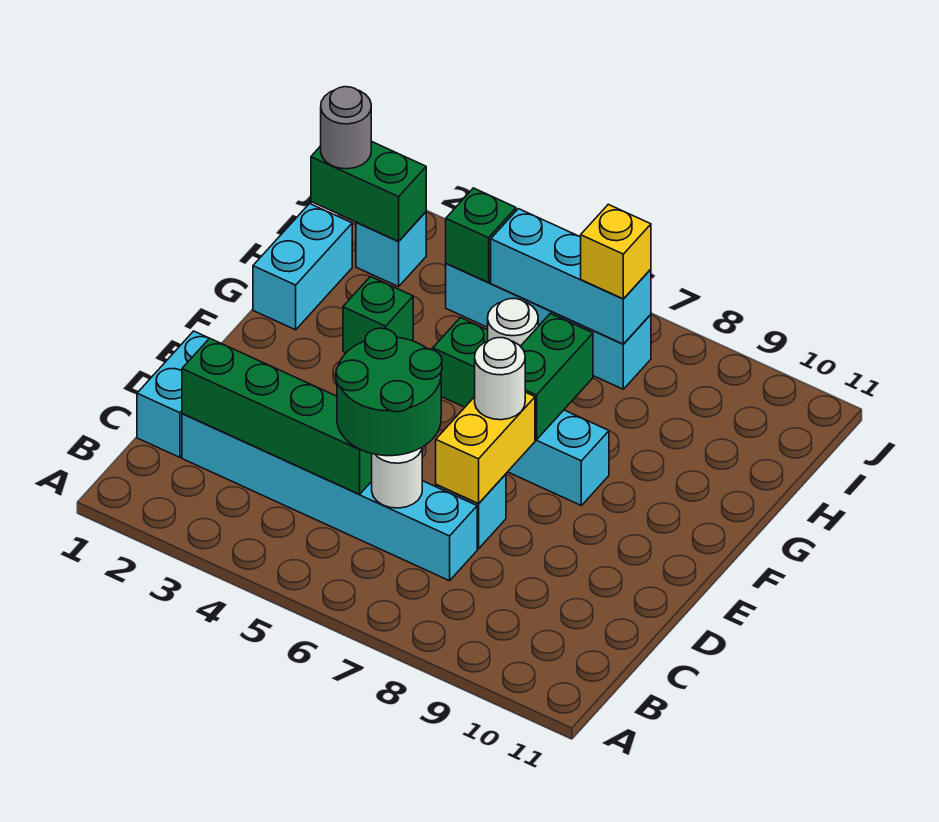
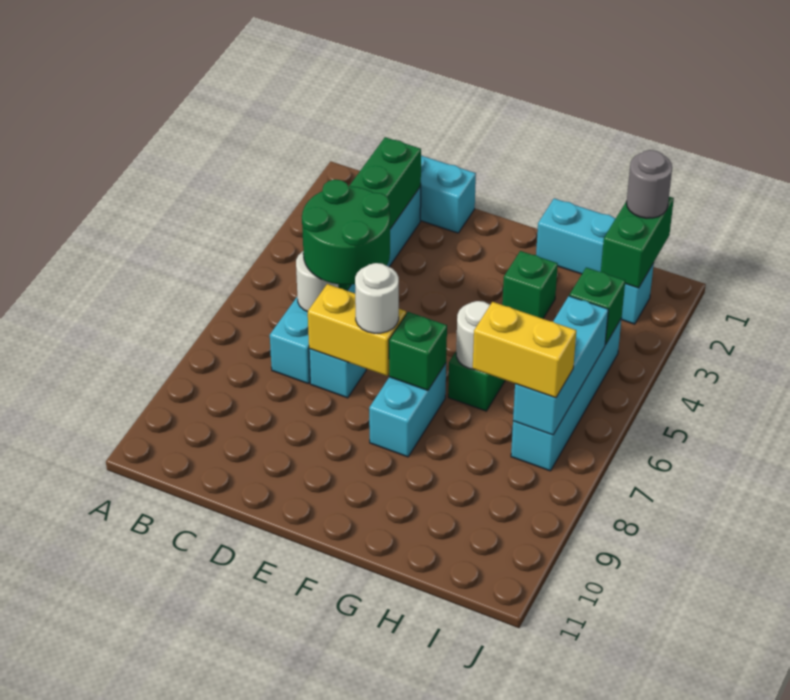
green brick F7:G7 level 2 -> green brick F7 level 2
yellow brick I7 level 3 -> yellow brick H7:I7 level 3

